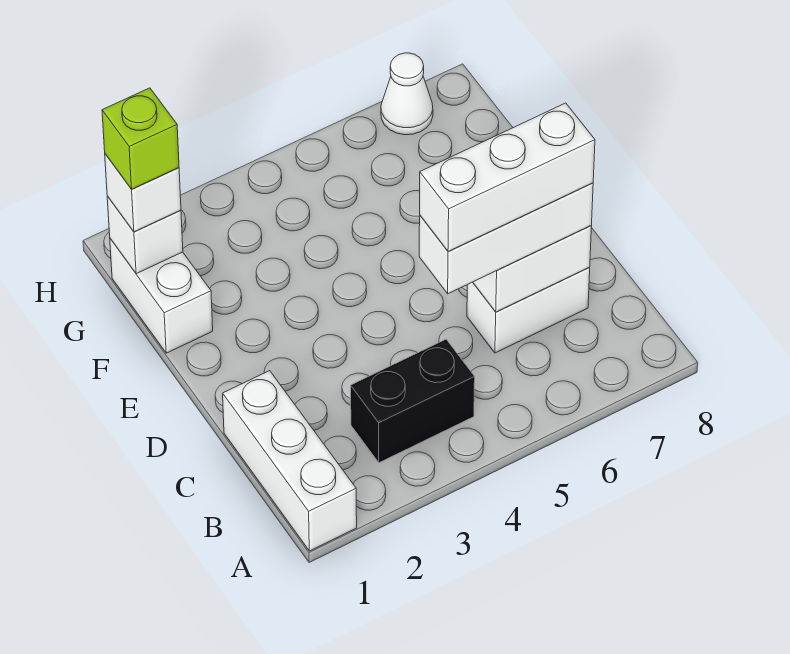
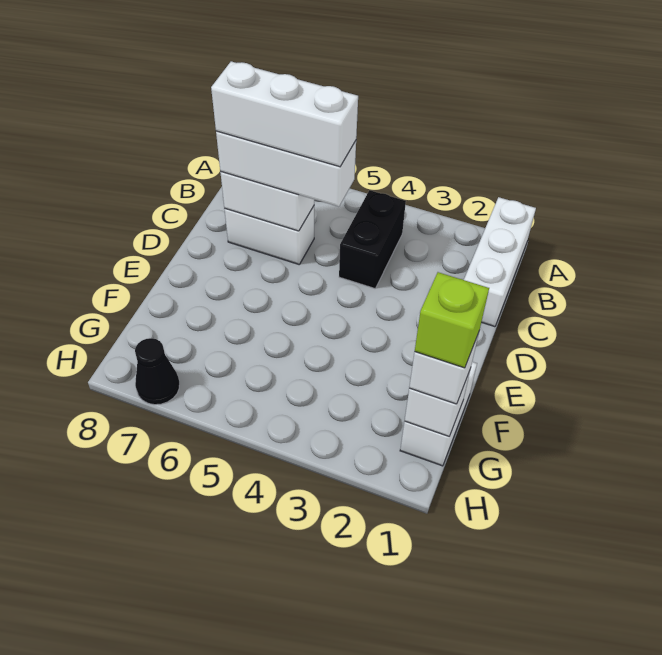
black brick B3:B4 level 1 -> black brick B4:C4 level 1
white cone H7 level 1 -> black cone H7 level 1

